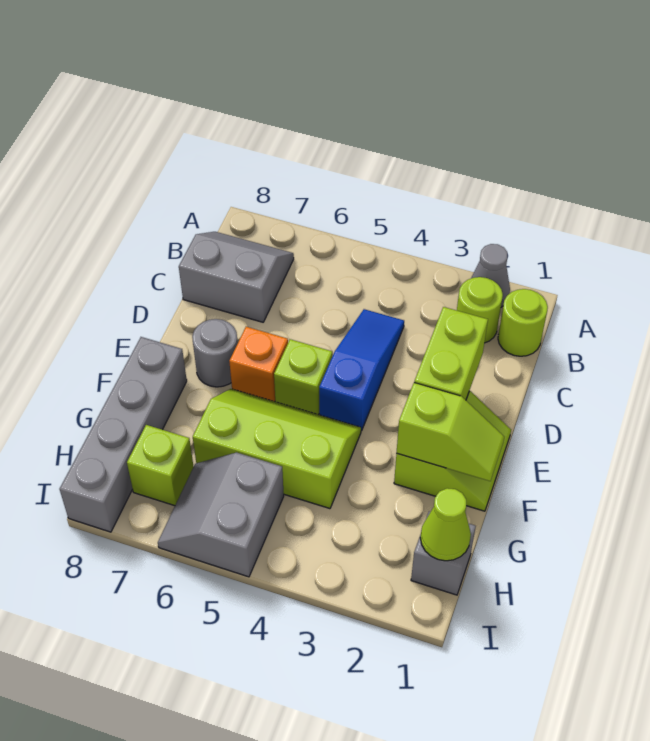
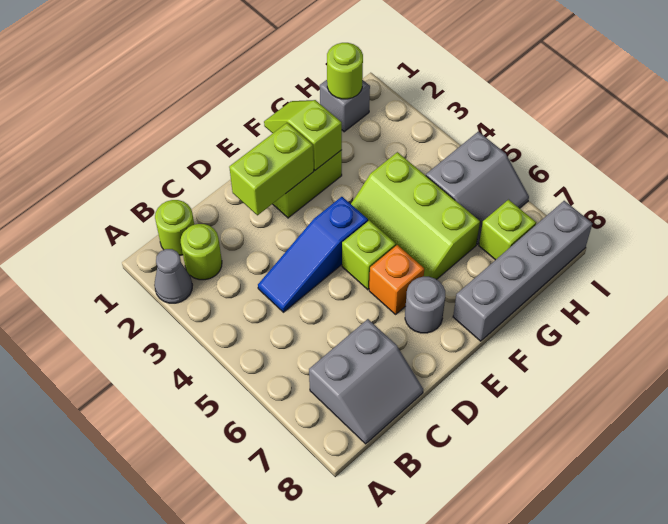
grey slope B7:C8 level 1 top C -> grey slope B7:C8 level 1 top 7
lime cone H1 level 2 -> lime round brick H1 level 2

